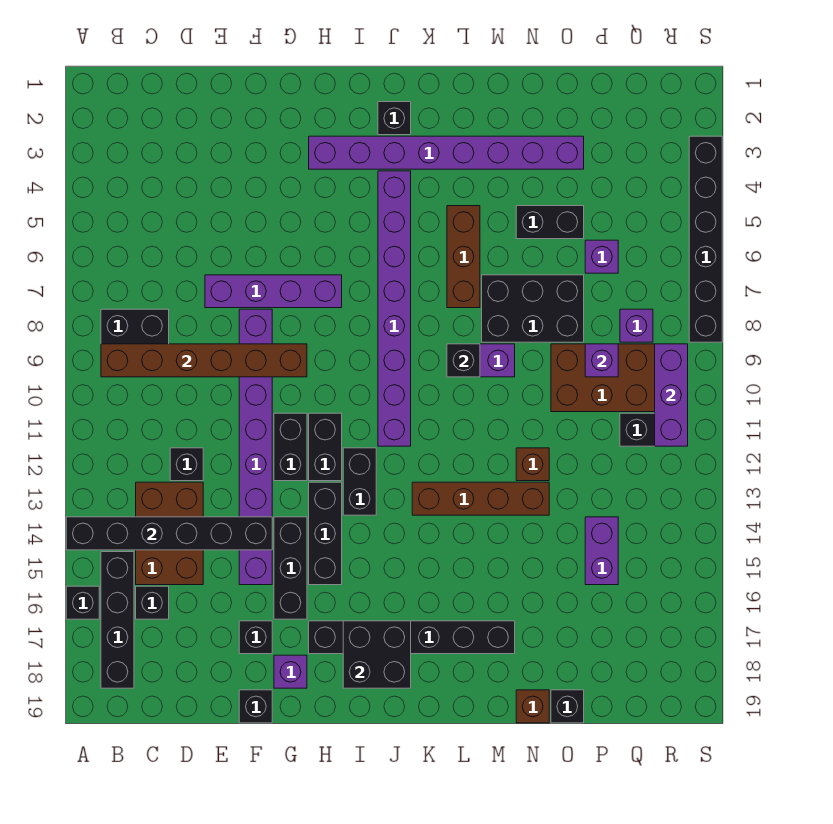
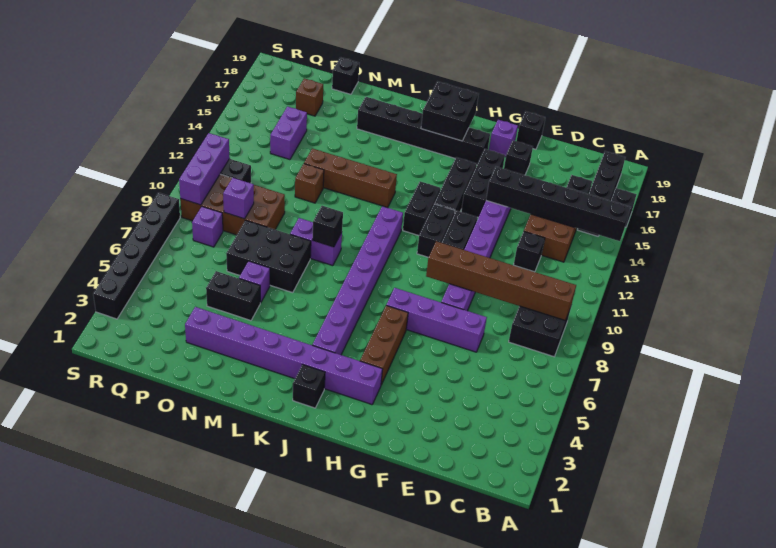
brown brick L5:L7 level 1 -> brown brick H4:H6 level 1
brown brick N19 level 1 -> brown brick P17 level 1
purple brick P6 level 1 -> purple brick N6 level 1

